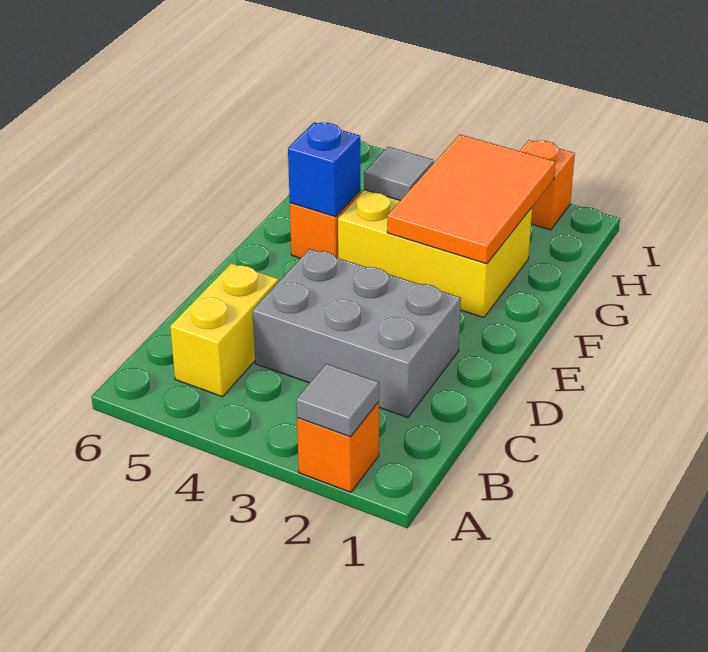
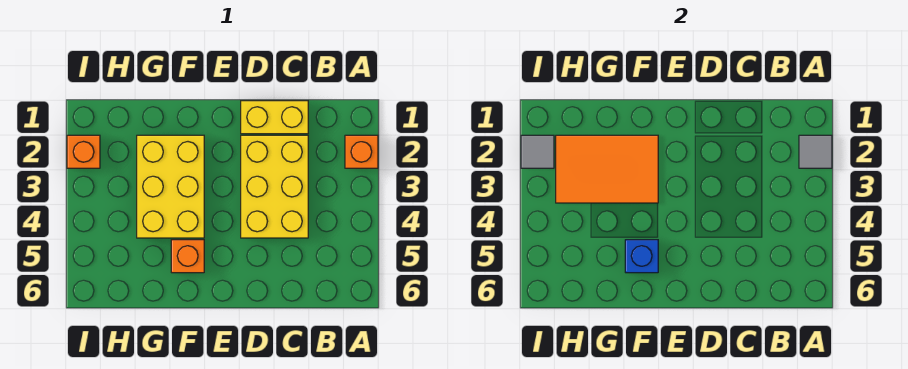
yellow brick B5:C5 level 1 -> yellow brick C1:D1 level 1
grey brick C2:D4 level 1 -> yellow brick C2:D4 level 1
grey tile G4 level 2 -> grey tile I2 level 2

